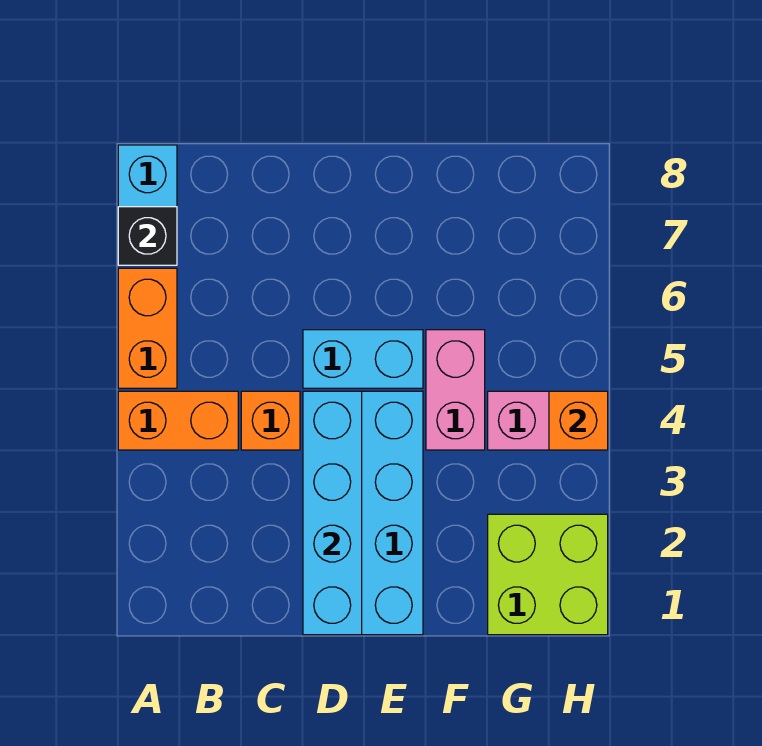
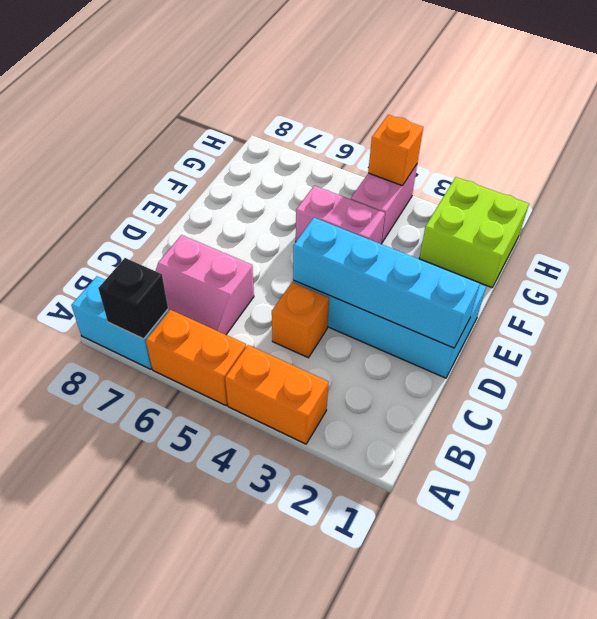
orange brick A4:B4 level 1 -> orange brick A3:A4 level 1
none -> pink slope B6:C7 level 1 top C
cyan brick D5:E5 level 1 -> none

